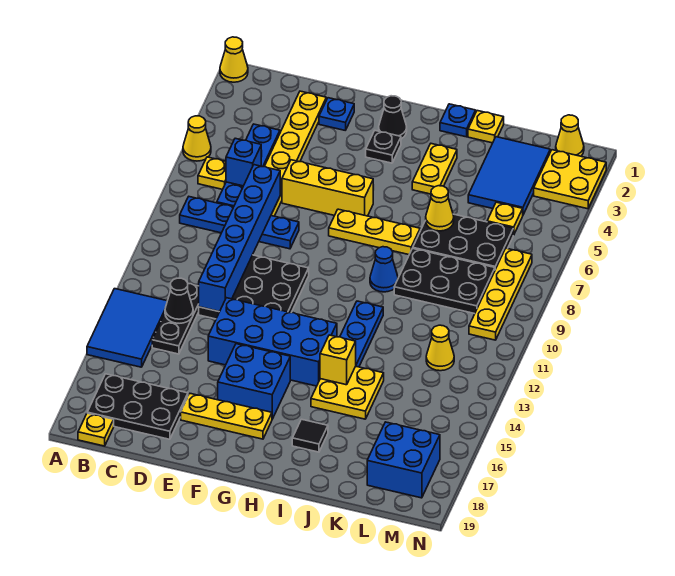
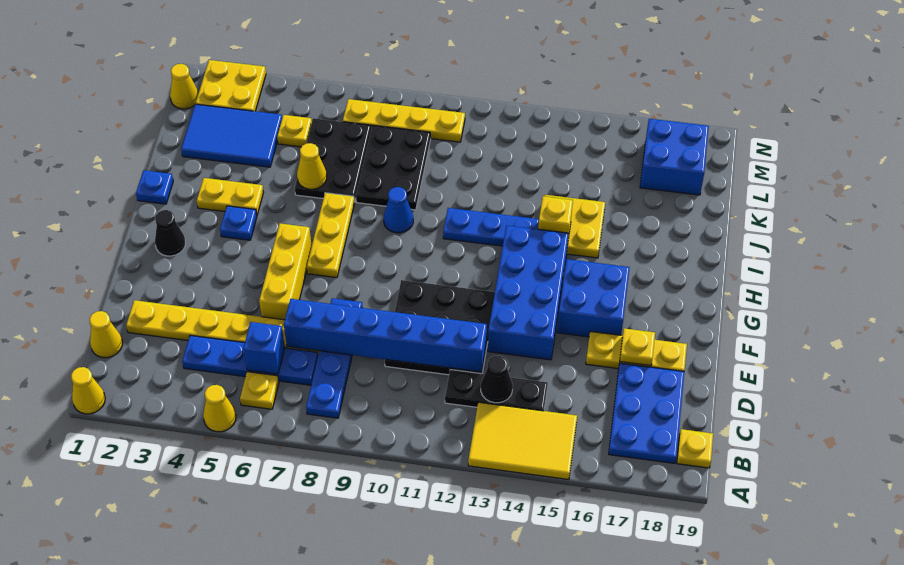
blue tile A13:B15 level 1 -> yellow tile A13:B15 level 1
black plate B17:D18 level 1 -> blue plate B17:D18 level 1
blue plate E2 level 1 -> blue plate H4 level 1
yellow plate E17:G17 level 1 -> yellow plate E16:E18 level 1
black plate G3 level 1 -> none
black tile I17 level 1 -> none
yellow plate J1 level 1 -> yellow plate E17 level 2
yellow cone L12 level 1 -> yellow cone C1 level 1

